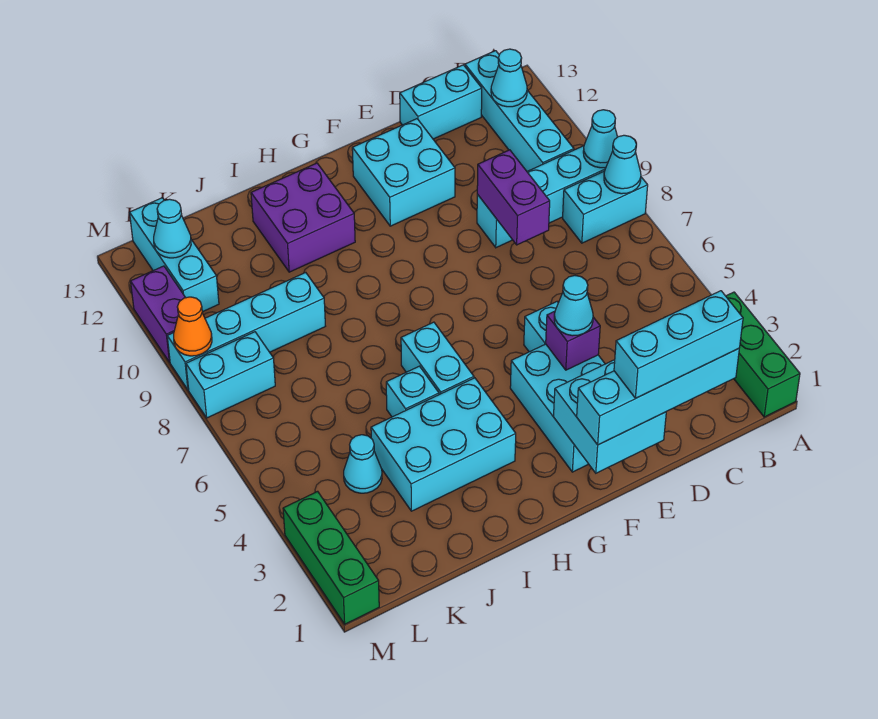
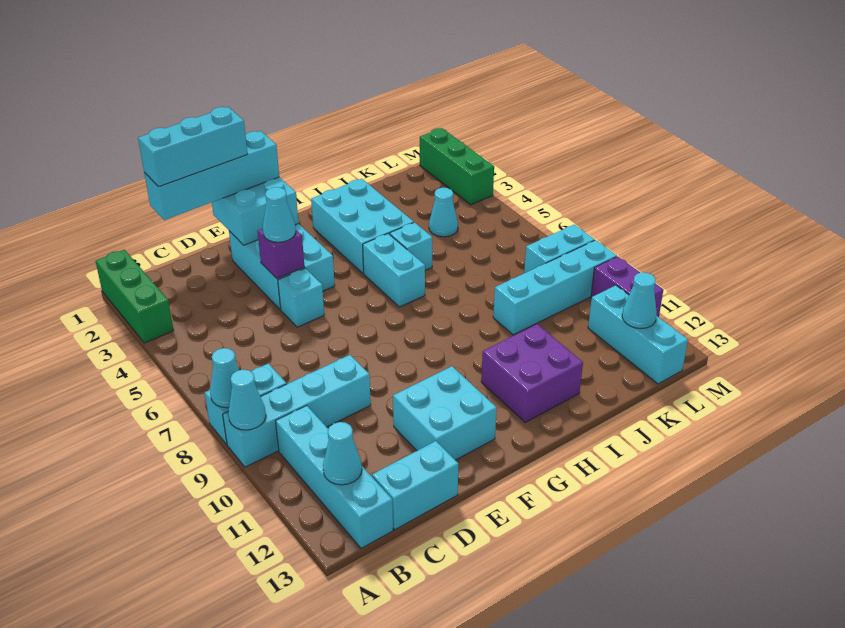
purple brick D8:D9 level 2 -> none
cyan brick H3:J4 level 1 -> cyan brick H2:I4 level 1
orange cone M9 level 2 -> none

